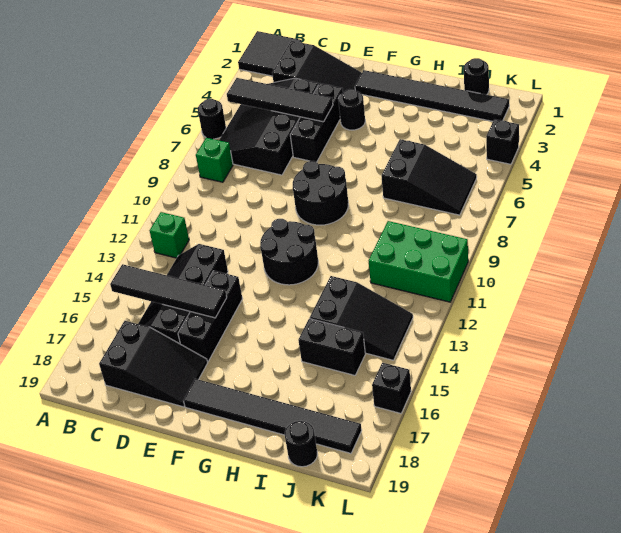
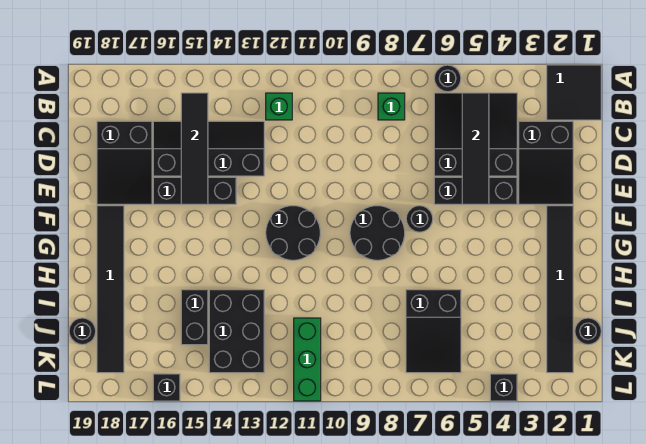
black slope B4:D7 level 1 top D -> black slope B4:D6 level 1 top D
black round brick F4 level 1 -> black round brick F7 level 1
black slope I13:K14 level 1 top I -> black brick I13:K14 level 1
green brick J10:L11 level 1 -> green brick J11:L11 level 1

